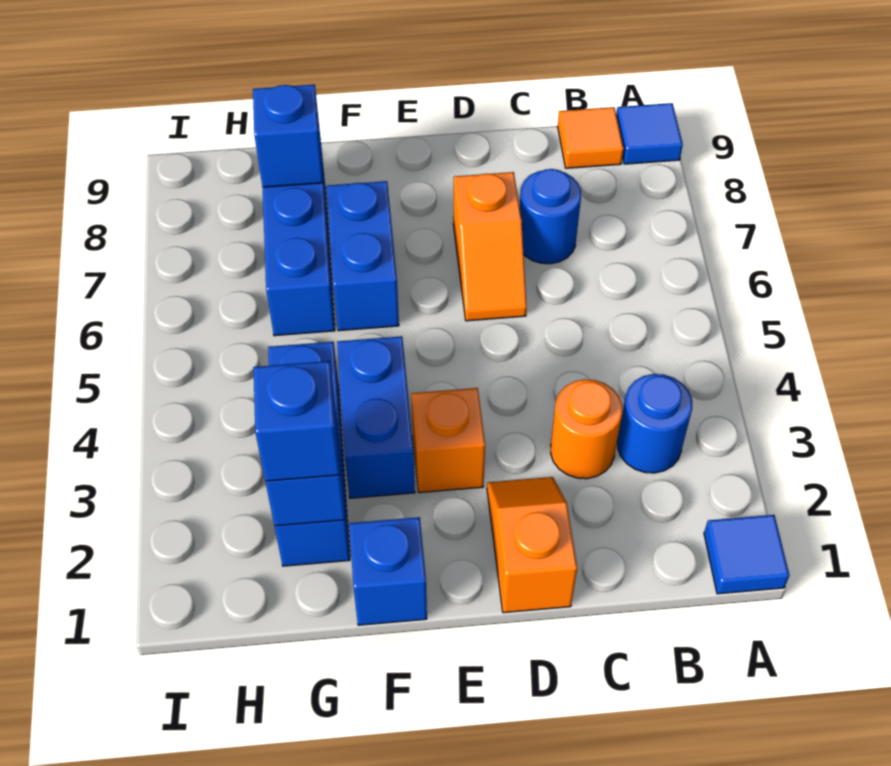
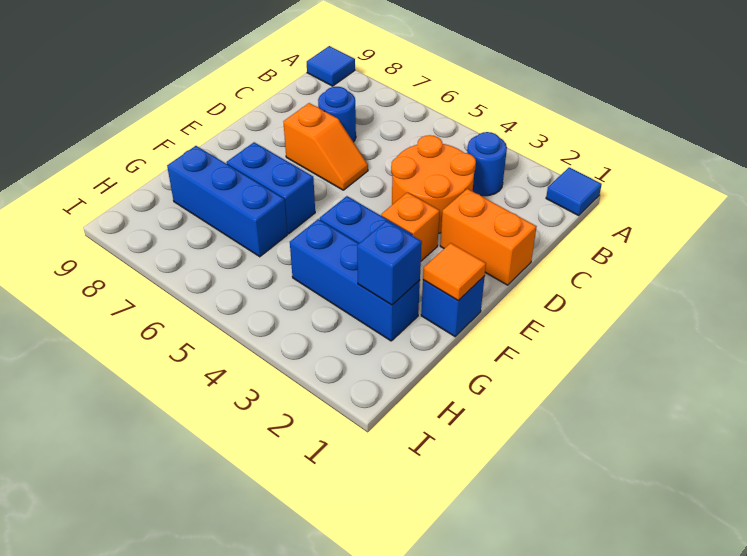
orange tile B9 level 1 -> orange tile F1 level 2
orange round brick C3 level 1 -> orange round brick C3:D4 level 1
orange slope D1:D2 level 1 top 1 -> orange brick D1:D2 level 1
blue brick G2 level 3 -> none
blue brick G8 level 2 -> none

